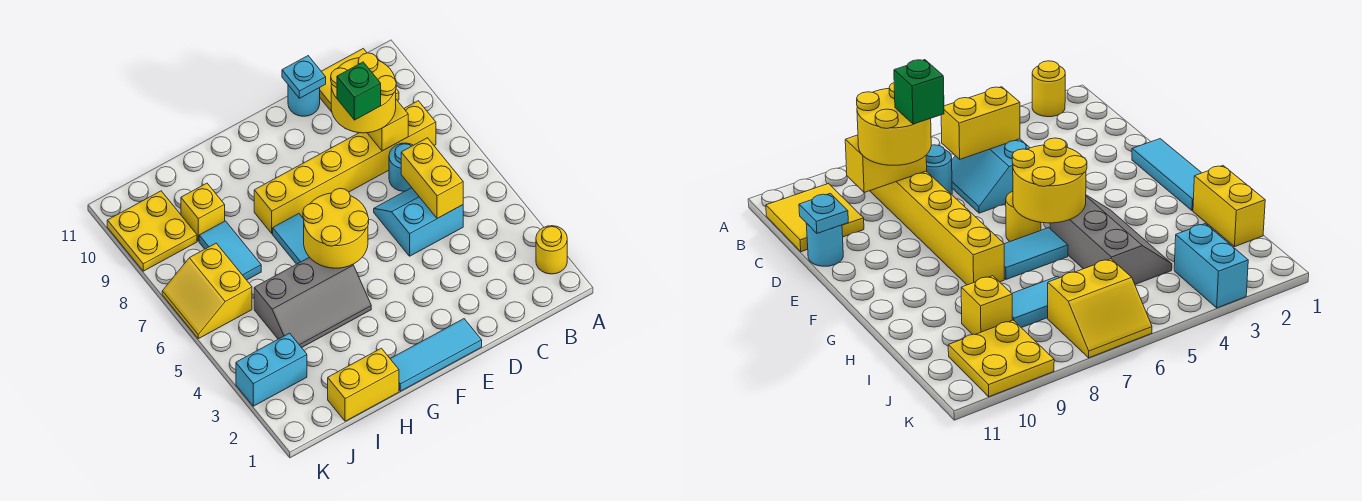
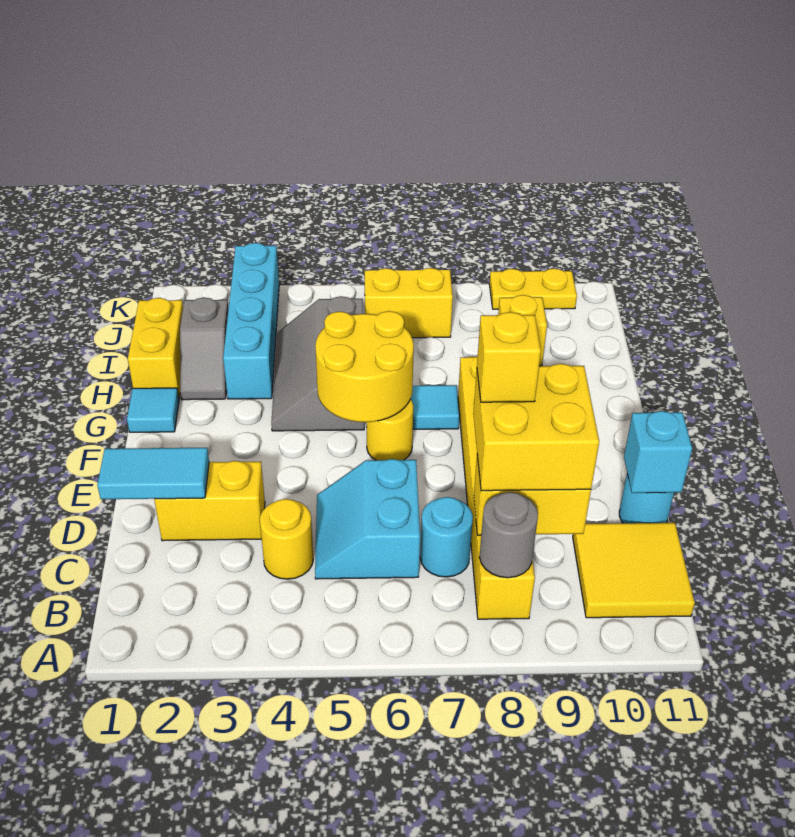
yellow round brick A2 level 1 -> yellow round brick C4 level 1
none -> grey round brick B8 level 2
cyan slope C5:D6 level 1 top 5 -> cyan slope C5:D6 level 1 top 6
yellow brick C5:C6 level 2 -> yellow brick D2:D3 level 1
yellow round brick C8:D9 level 3 -> yellow brick C8:D9 level 3
green brick D8 level 4 -> yellow brick D8 level 4
cyan plate D11 level 2 -> cyan brick D11 level 2
cyan tile E1:G1 level 1 -> cyan tile G1 level 1
none -> grey slope H2:I2 level 1 top I
cyan tile I7:I8 level 1 -> cyan tile D1:D2 level 2
cyan brick J3:K3 level 1 -> cyan brick H3:K3 level 1
yellow plate J9:K10 level 1 -> yellow plate K9:K10 level 1

